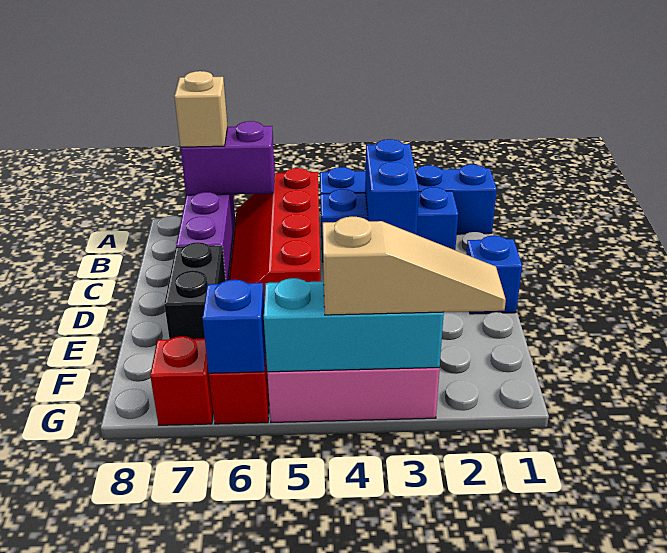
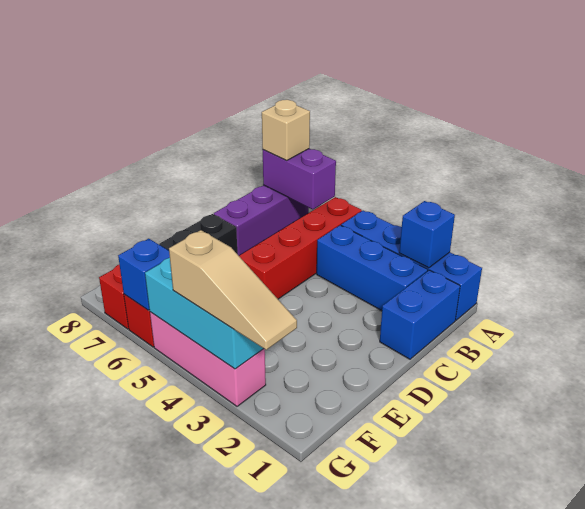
blue brick B3:C3 level 2 -> blue brick B1:C1 level 1
blue brick D1 level 1 -> blue brick A2 level 2

